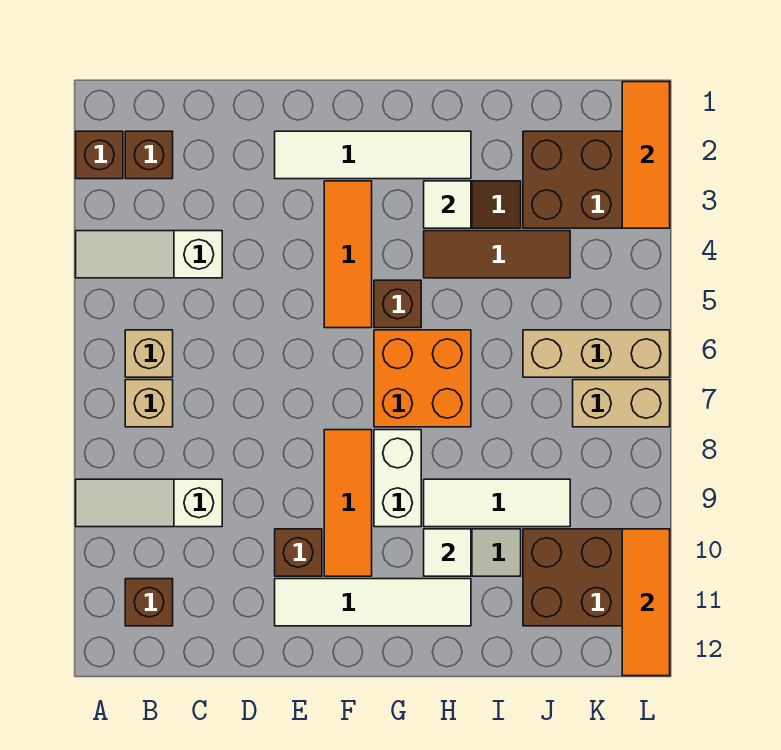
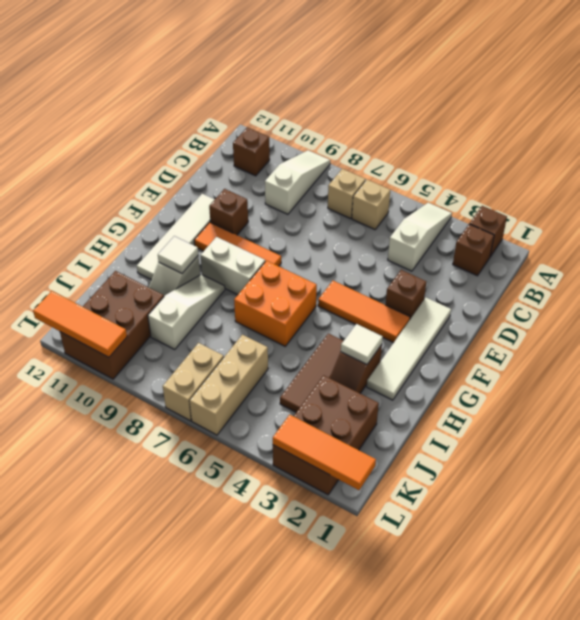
brown brick G5 level 1 -> brown brick E3 level 1
white tile H9:J9 level 1 -> white slope H9:J9 level 1 top J

